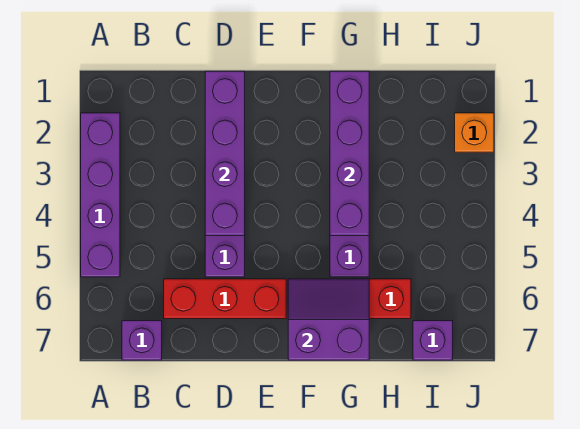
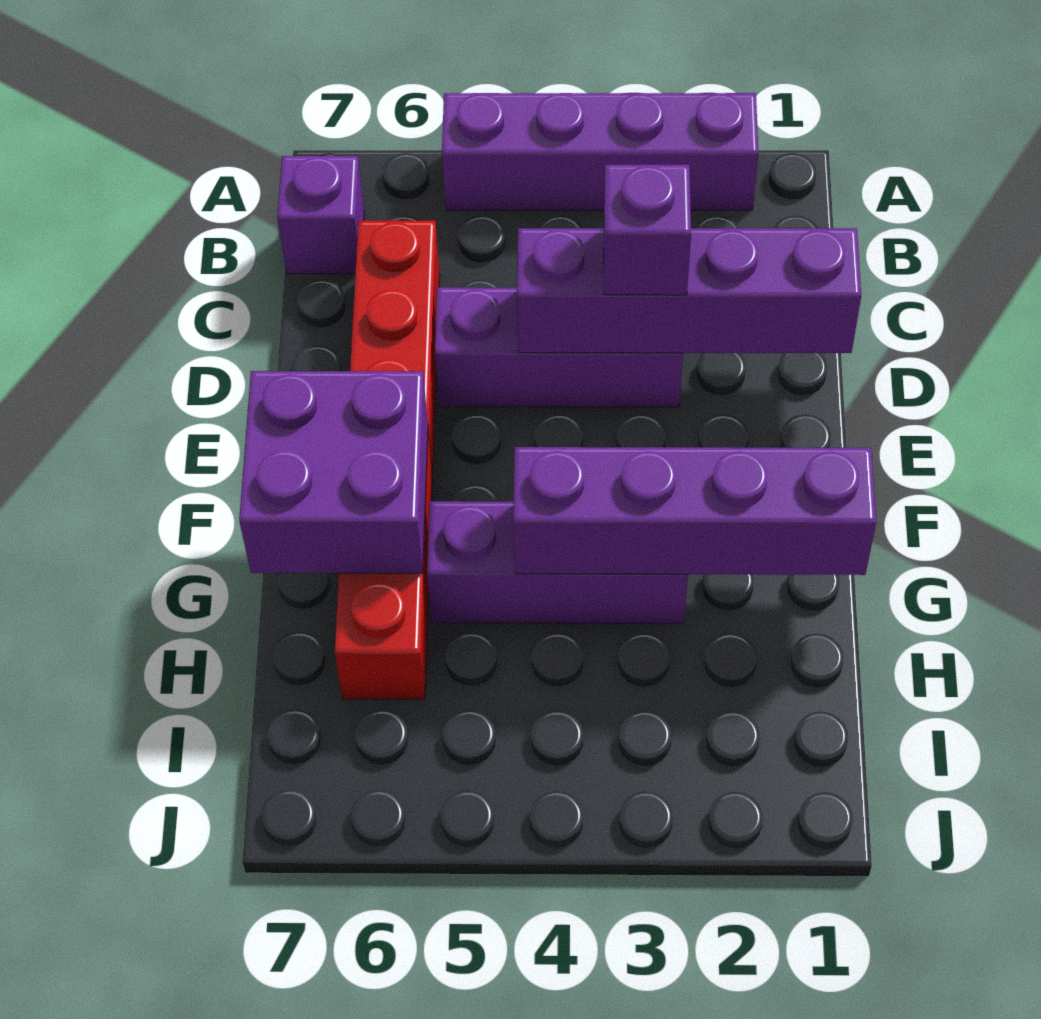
purple slope F6:G7 level 2 top 7 -> purple brick F6:G7 level 2
purple brick I7 level 1 -> purple brick D3 level 3
orange brick J2 level 1 -> none

